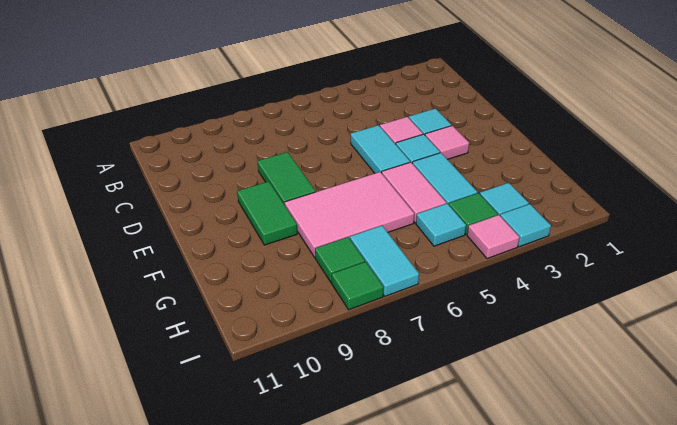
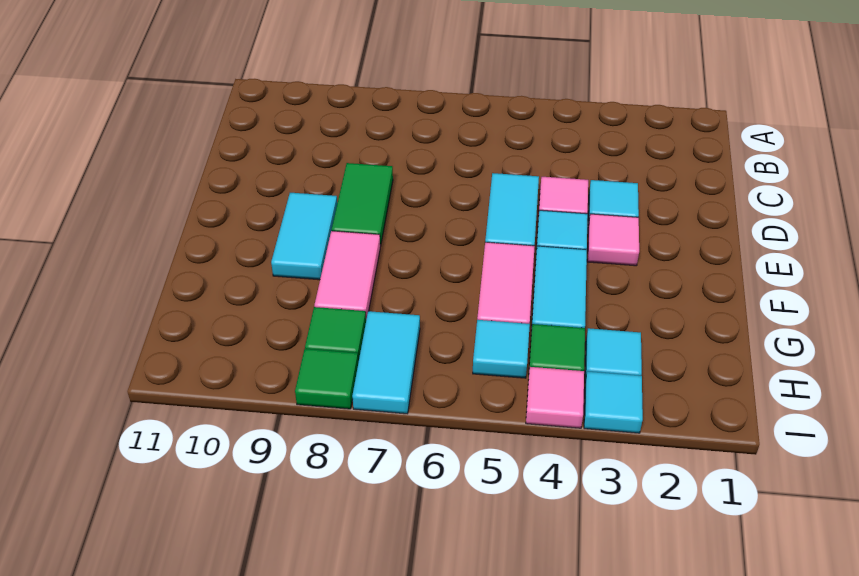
green tile E9:F9 level 1 -> cyan tile E9:F9 level 1
pink tile F6:G8 level 1 -> pink tile F8:G8 level 1

